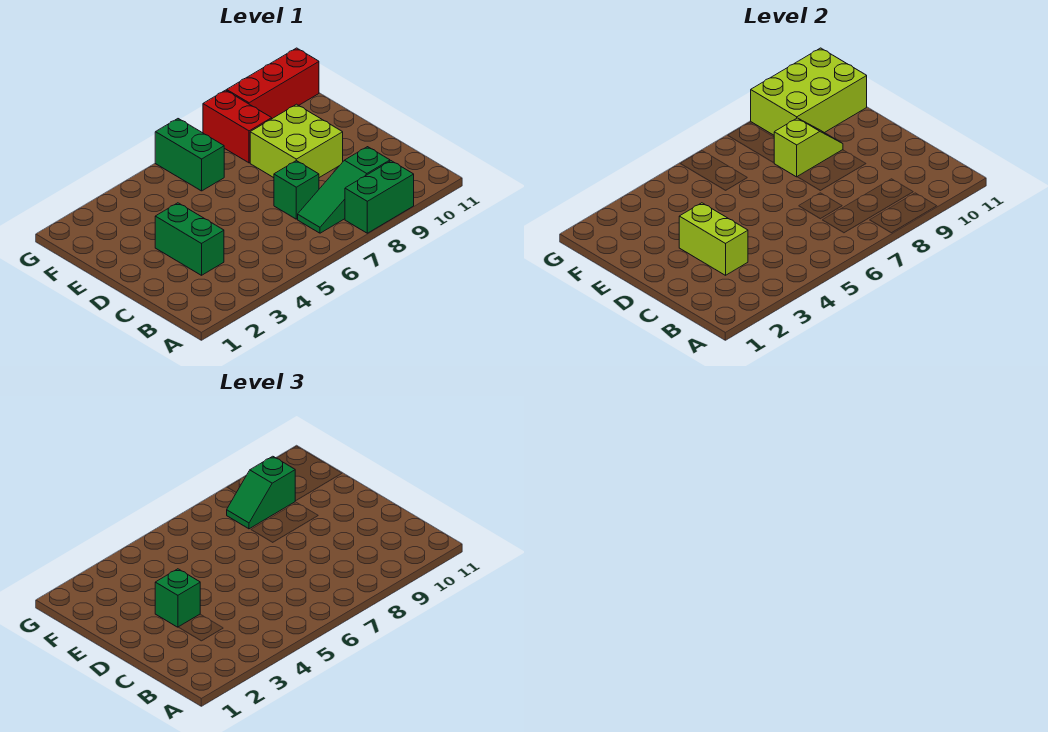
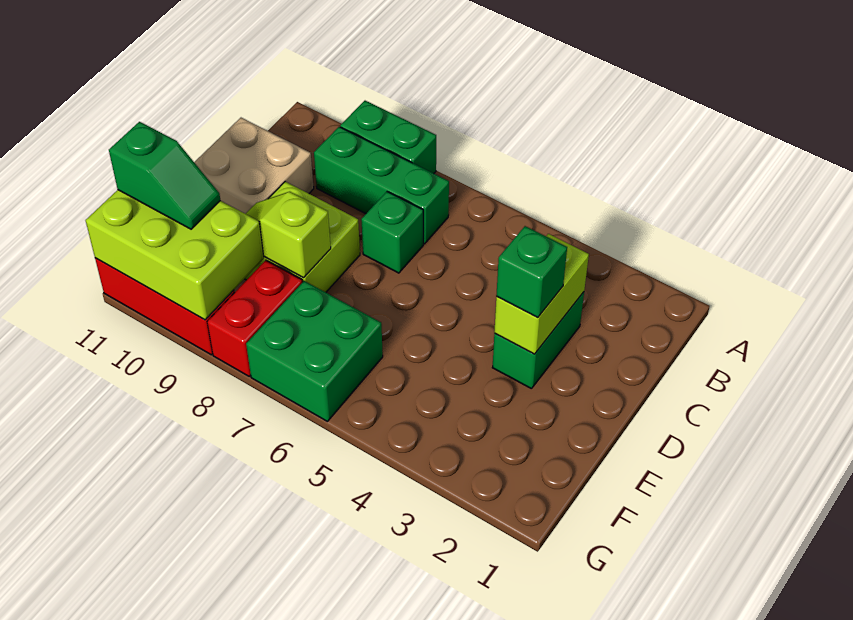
green slope B7:B9 level 1 top 9 -> green brick B7:B9 level 1
none -> tan brick C10:D11 level 1
green brick F6:G6 level 1 -> green brick F6:G7 level 1
green slope F8:F9 level 3 top 9 -> green slope F10:F11 level 3 top 11

